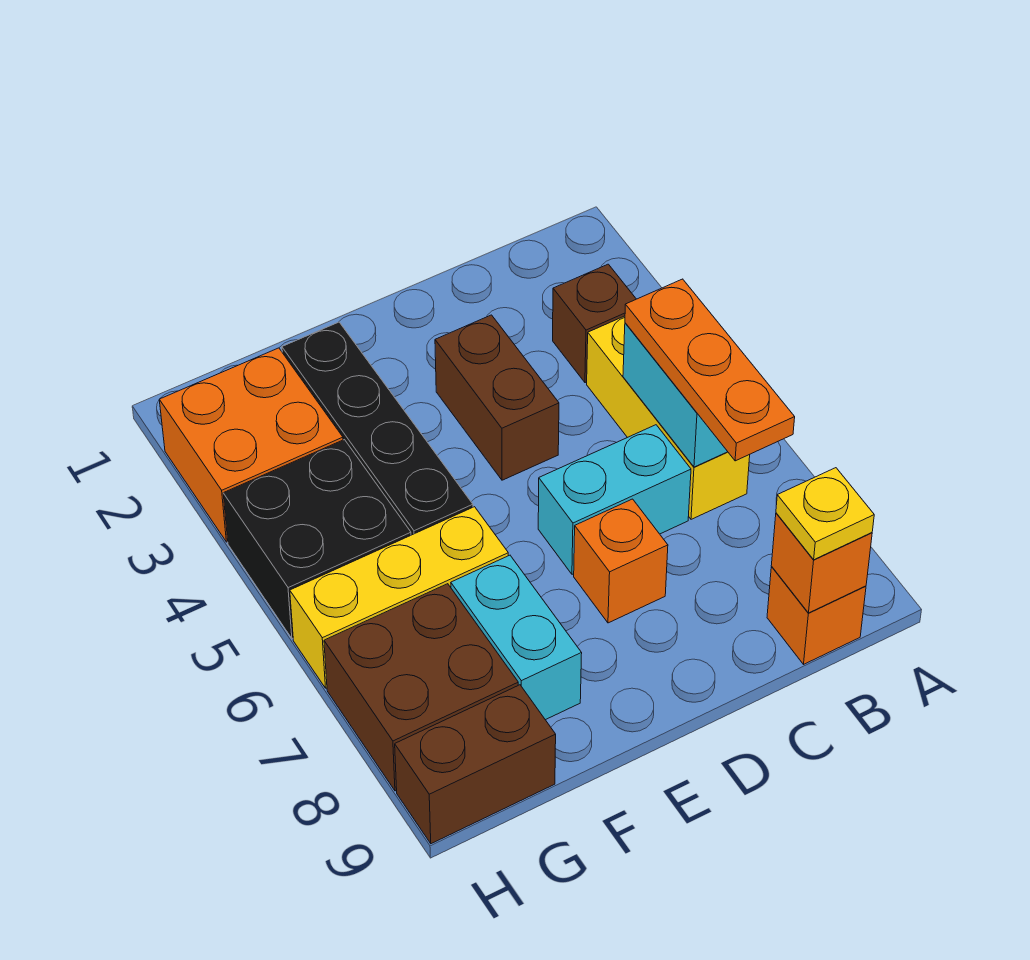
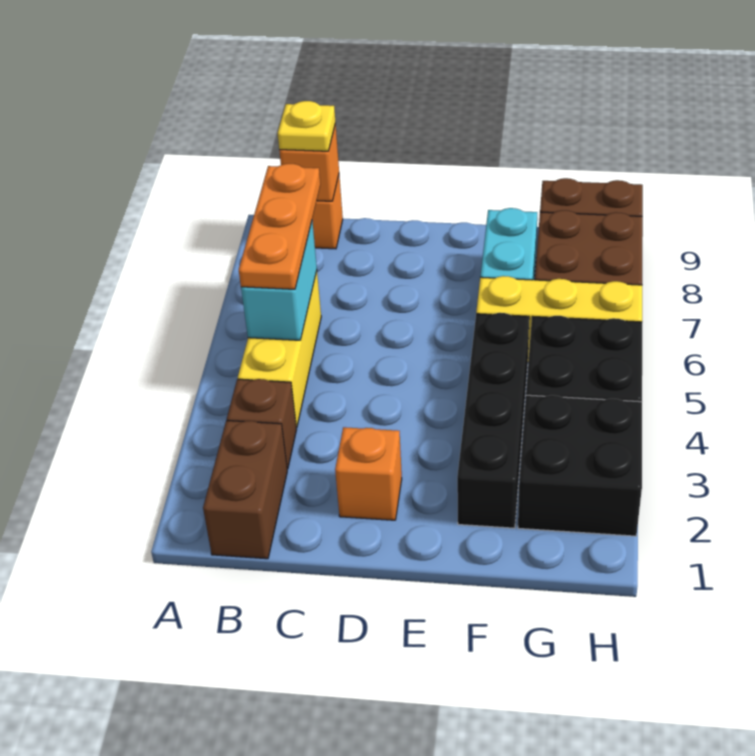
cyan brick C6:D6 level 1 -> none
brown brick D3:D4 level 1 -> brown brick B1:B2 level 1
orange brick D7 level 1 -> orange brick D2 level 1
orange brick G2:H3 level 1 -> black brick G2:H3 level 1

